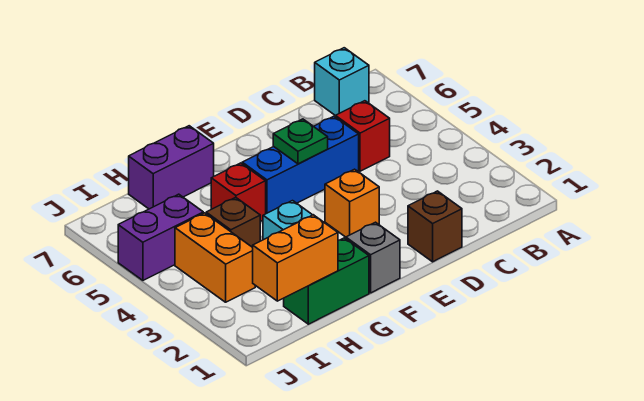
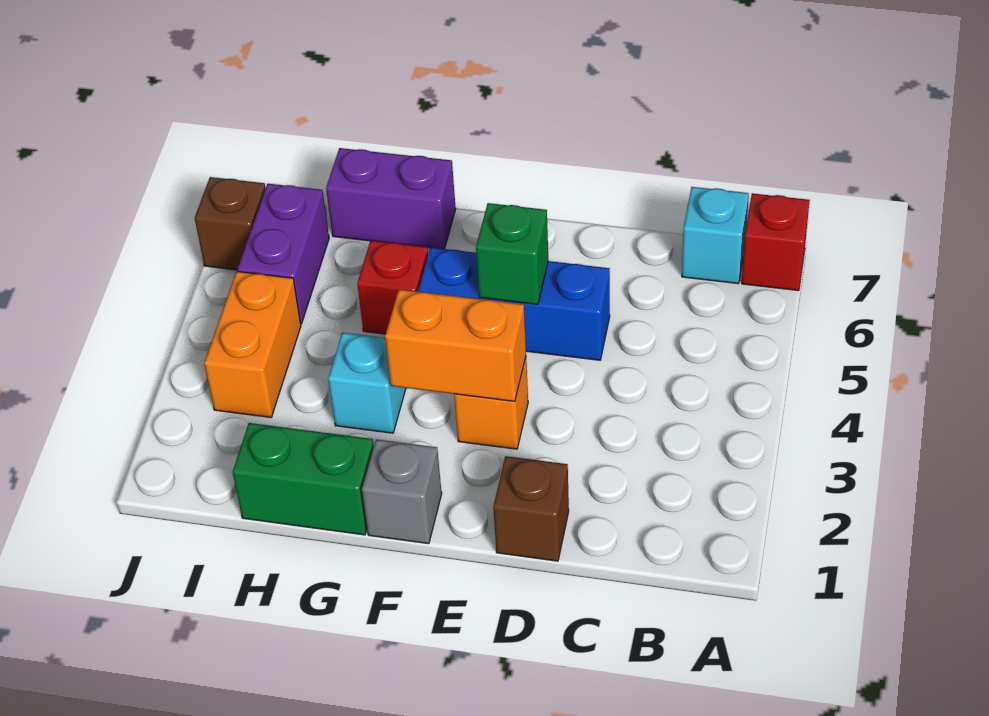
red brick C5 level 1 -> red brick A7 level 1
green plate E5 level 2 -> green brick E5 level 2
orange brick H1:I1 level 2 -> orange brick E3:F3 level 2
brown brick H4 level 1 -> brown brick J6 level 1
purple brick I5:J5 level 1 -> purple brick I5:I6 level 1

